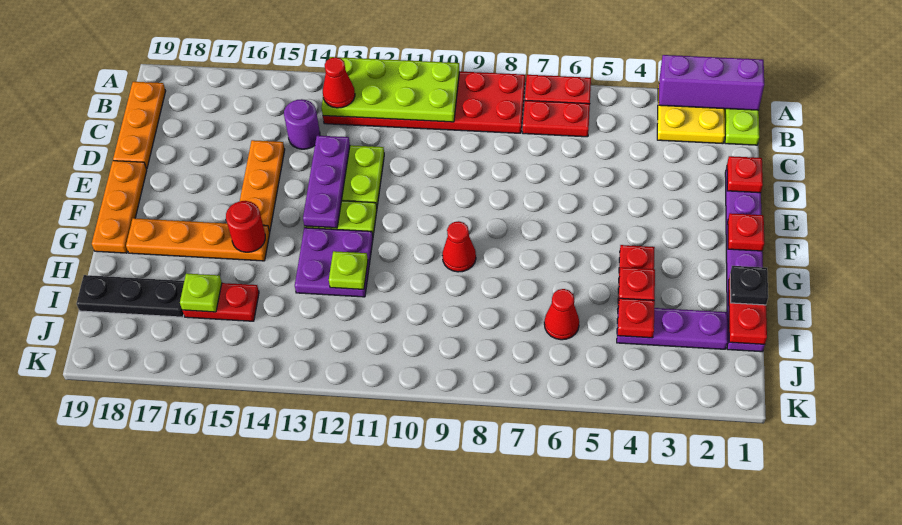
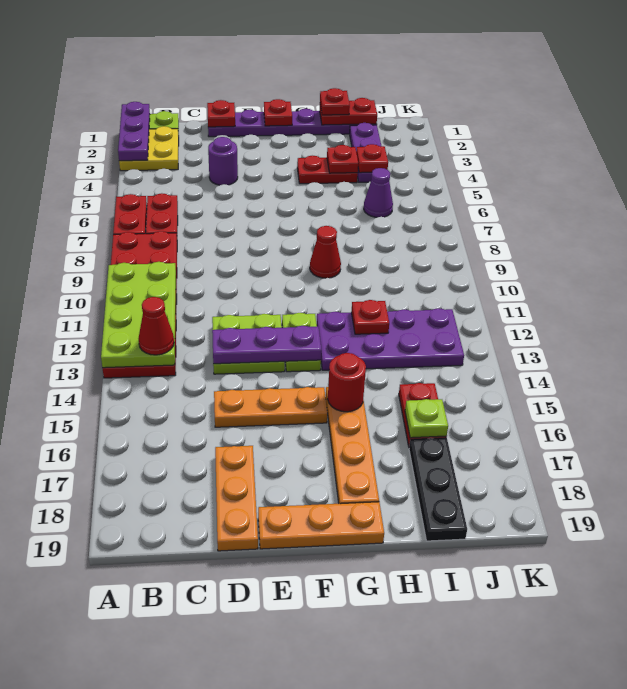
purple brick A1:A3 level 2 -> purple plate A1:A3 level 2
orange plate B19:D19 level 1 -> orange plate D17:D19 level 1
purple round brick C14 level 1 -> purple round brick D4 level 1
purple plate G12:H13 level 1 -> purple plate G12:J13 level 1
black plate H1 level 3 -> red plate H1 level 3
lime plate H12 level 2 -> red plate H12 level 2
red cone I6 level 1 -> purple cone I6 level 1

